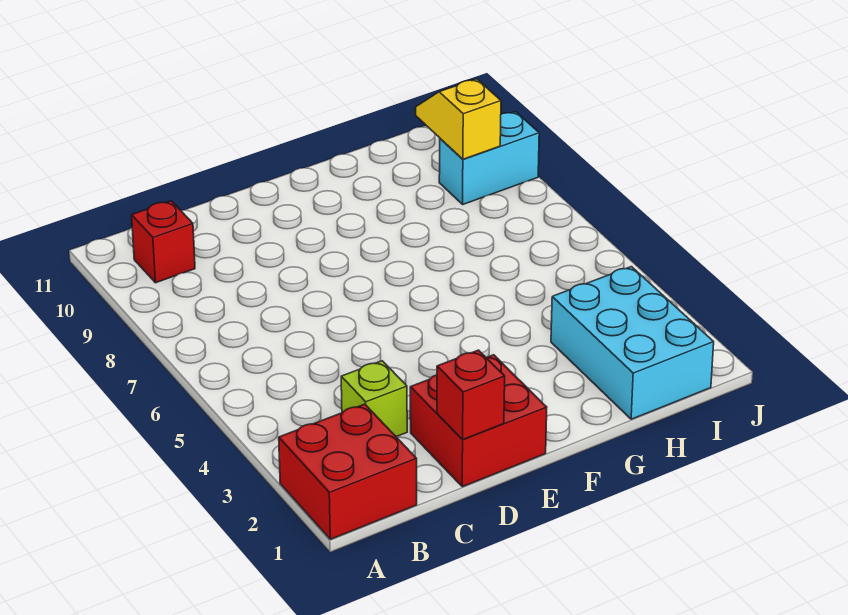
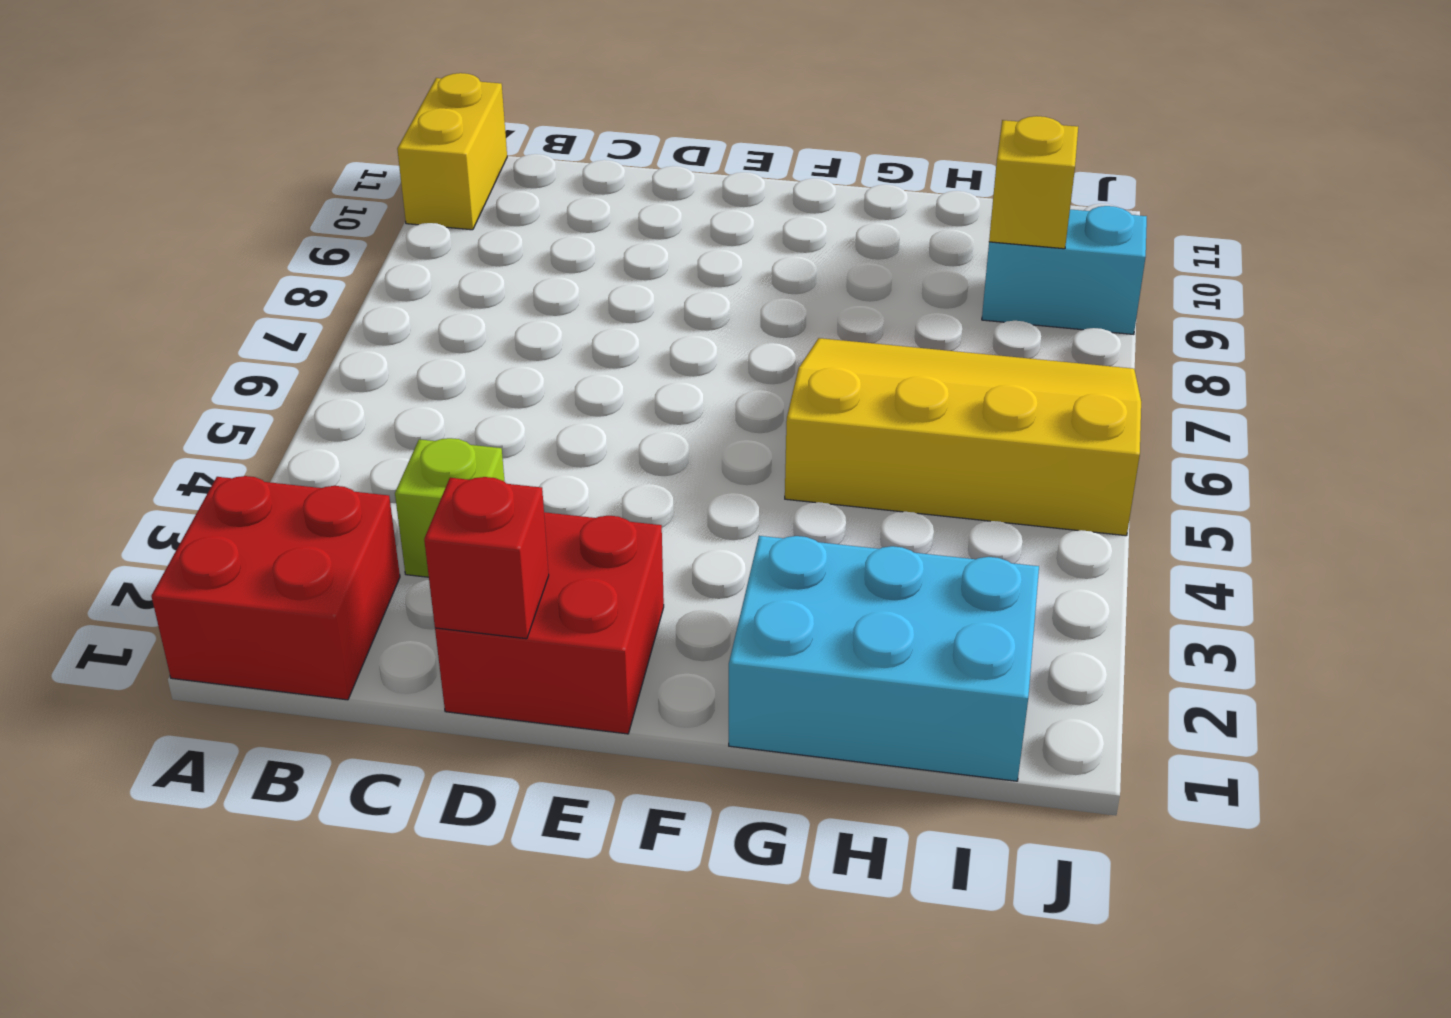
none -> yellow brick A10:A11 level 1
red brick B10 level 1 -> none
none -> yellow slope G5:J7 level 1 top 5
cyan brick H1:I3 level 1 -> cyan brick G1:I2 level 1

